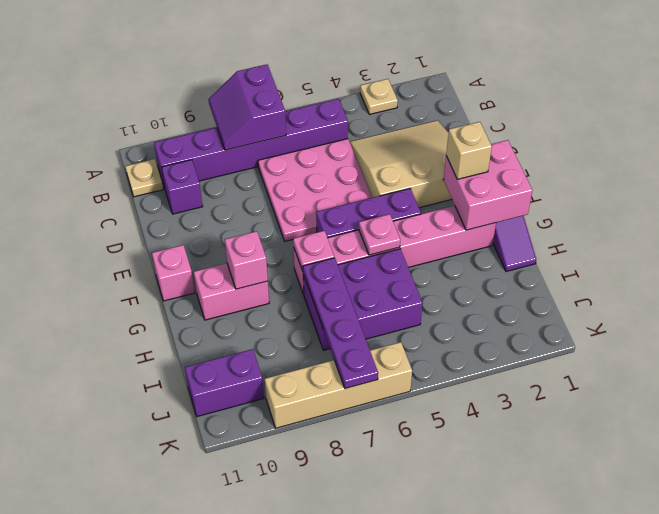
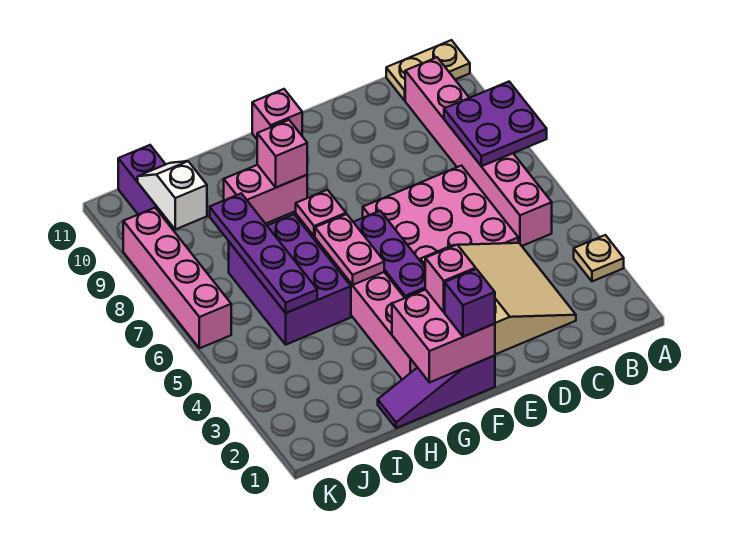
purple slope A7:B8 level 2 top 7 -> purple plate A7:B8 level 2
purple brick B5:B10 level 1 -> pink brick B5:B10 level 1
tan plate B11 level 1 -> tan plate A11:B11 level 1
purple brick C10 level 1 -> purple brick F1 level 3
tan brick F2 level 3 -> pink brick F2 level 3
pink plate G5 level 2 -> pink plate G5:G6 level 2
pink brick G9:G10 level 1 -> pink brick G9:H9 level 1
purple plate H7:K7 level 2 -> purple plate I5:I8 level 2
none -> white slope J9:J10 level 2 top 9
tan brick K6:K9 level 1 -> pink brick K6:K9 level 1

